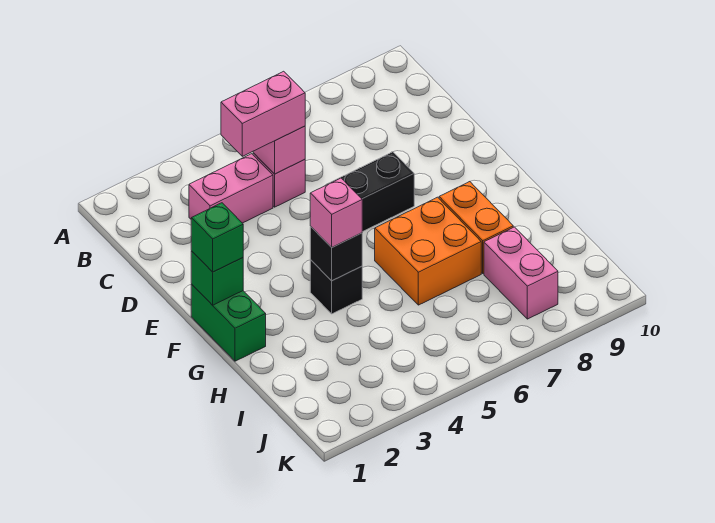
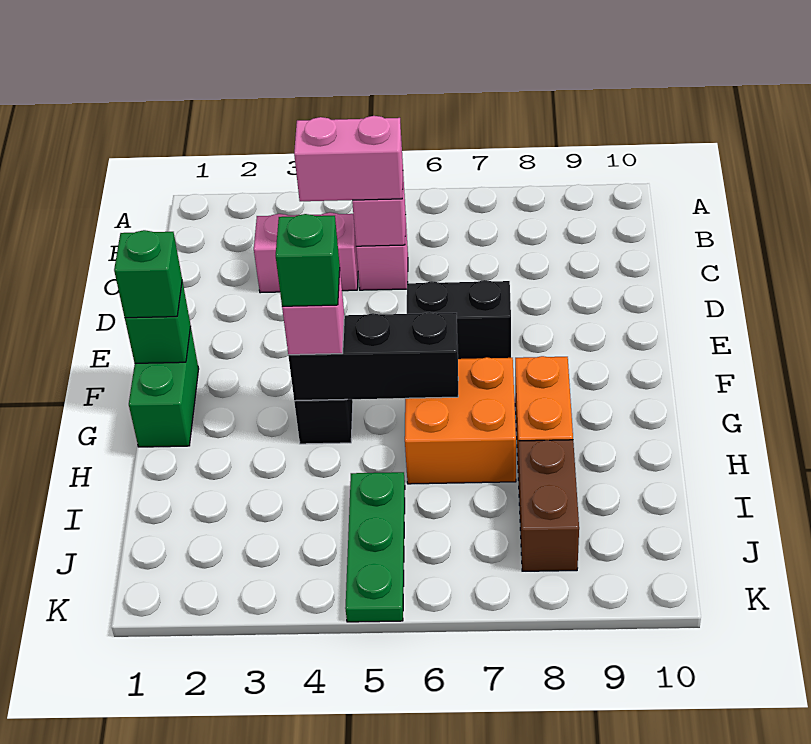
black brick G4 level 2 -> black brick G4:G6 level 2
none -> green brick G4 level 4
none -> green plate I5:K5 level 1
pink brick I8:J8 level 1 -> brown brick I8:J8 level 1

